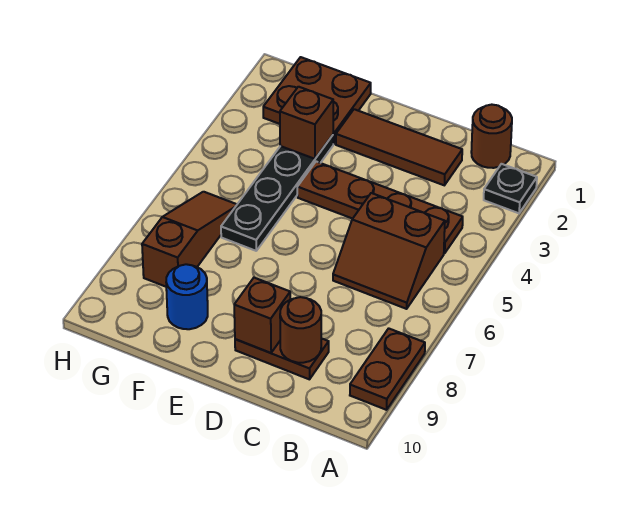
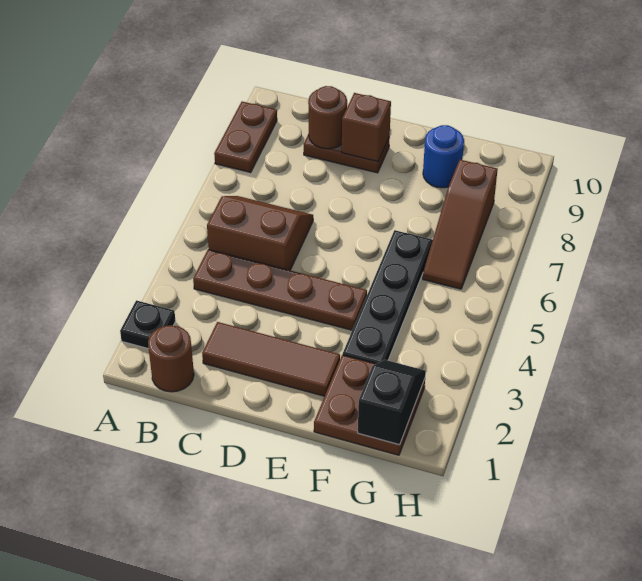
brown brick F3 level 2 -> none
none -> black slope G1:G2 level 2 top 1

